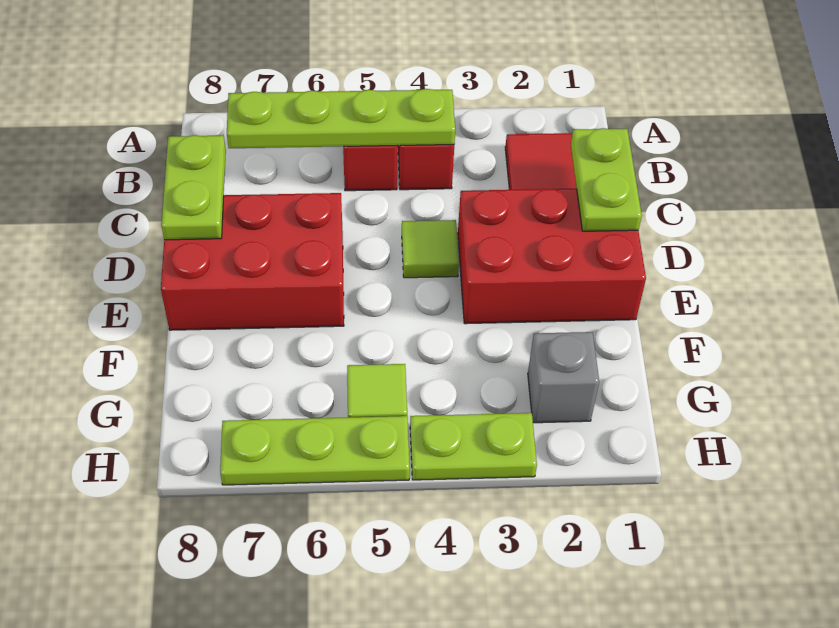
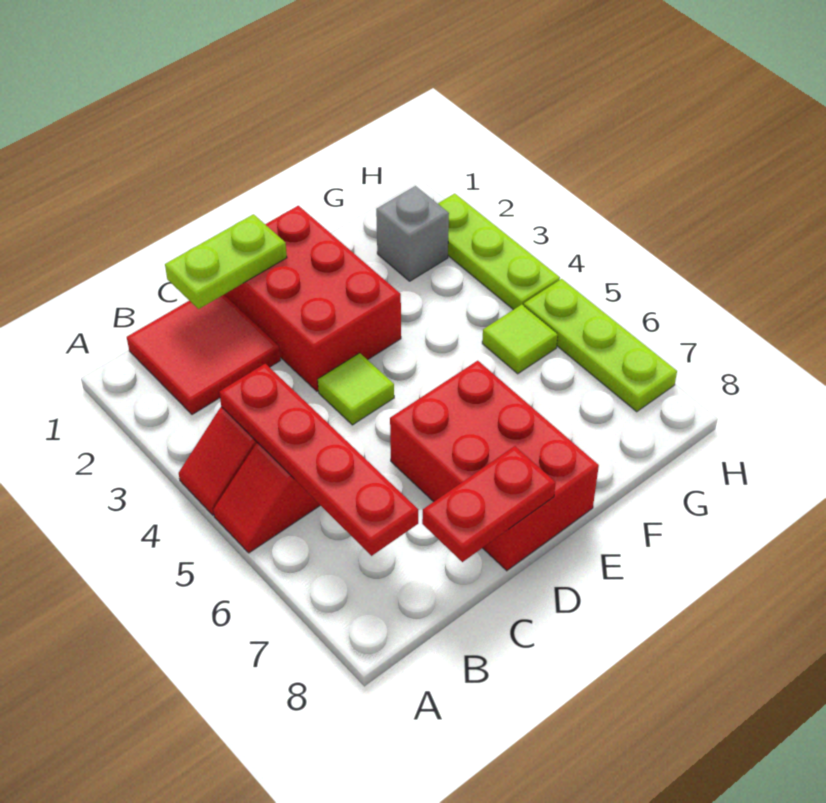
lime plate B4:B7 level 2 -> red plate B4:B7 level 2
lime plate C8:D8 level 2 -> red plate C8:D8 level 2
lime plate H3:H4 level 1 -> lime plate H2:H4 level 1

